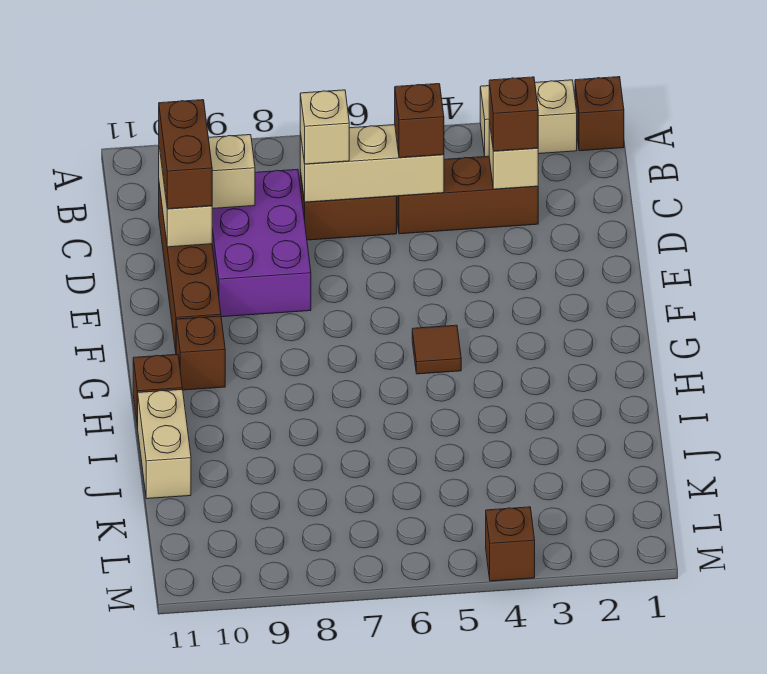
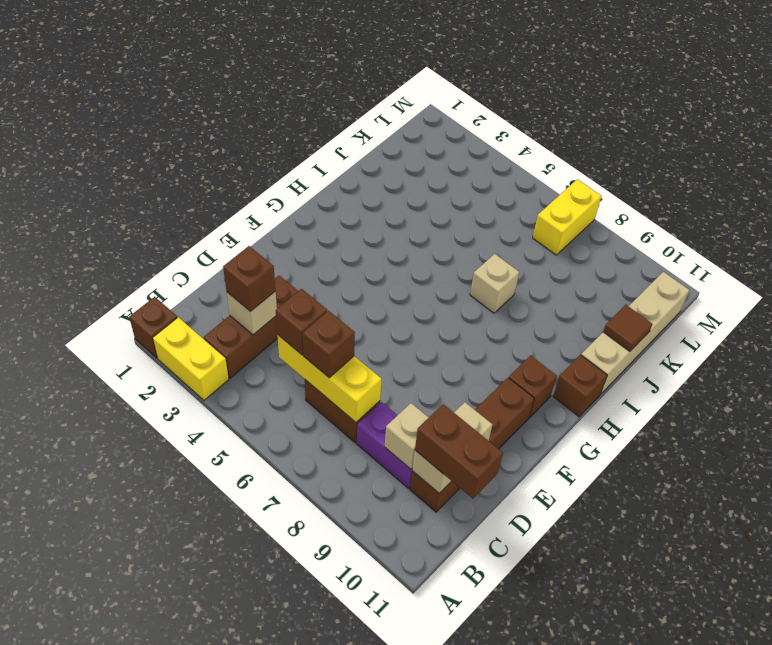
tan brick A2:A3 level 1 -> yellow brick A2:A3 level 1
brown brick C3:C5 level 1 -> brown brick B3:D3 level 1
tan brick C5:C7 level 2 -> yellow brick C5:C7 level 2
tan brick C7 level 3 -> tan brick I7 level 1
purple brick C8:E9 level 1 -> purple brick C8:C9 level 1
brown brick C10:D10 level 3 -> brown brick C10:C11 level 3
brown tile G5 level 1 -> brown tile J11 level 2
tan brick I11:J11 level 1 -> tan brick I11:L11 level 1
none -> yellow brick L7:M7 level 1
brown brick M4 level 1 -> brown brick C6 level 3

